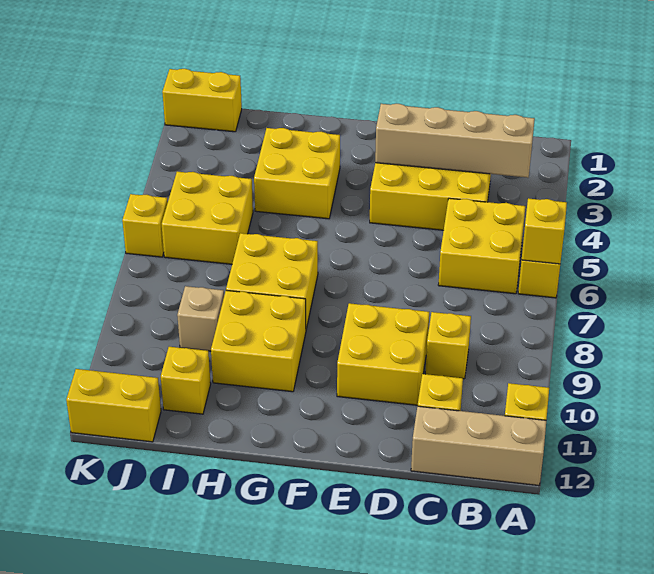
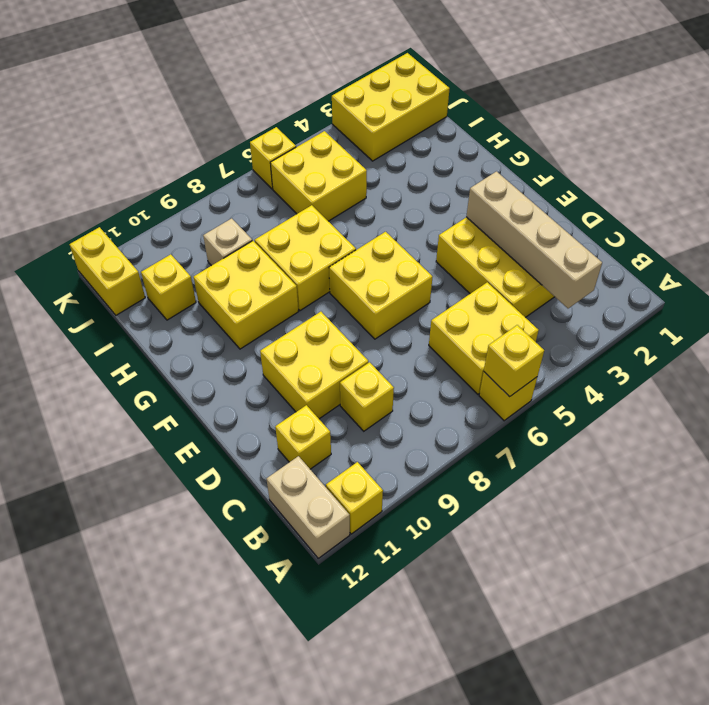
tan brick A12:C12 level 1 -> tan brick A12:B12 level 1
yellow brick G3:H4 level 1 -> yellow brick E6:F7 level 1
yellow brick J1:K1 level 1 -> yellow brick J1:K3 level 1

